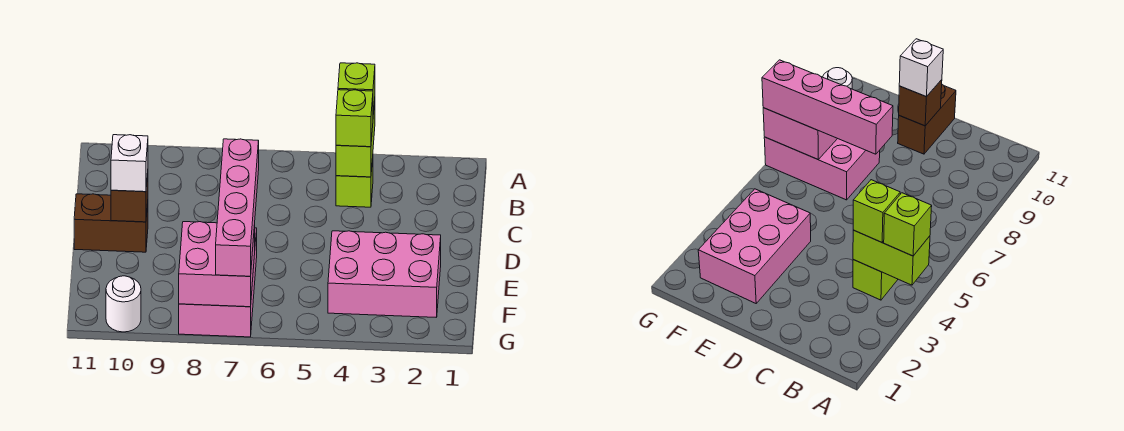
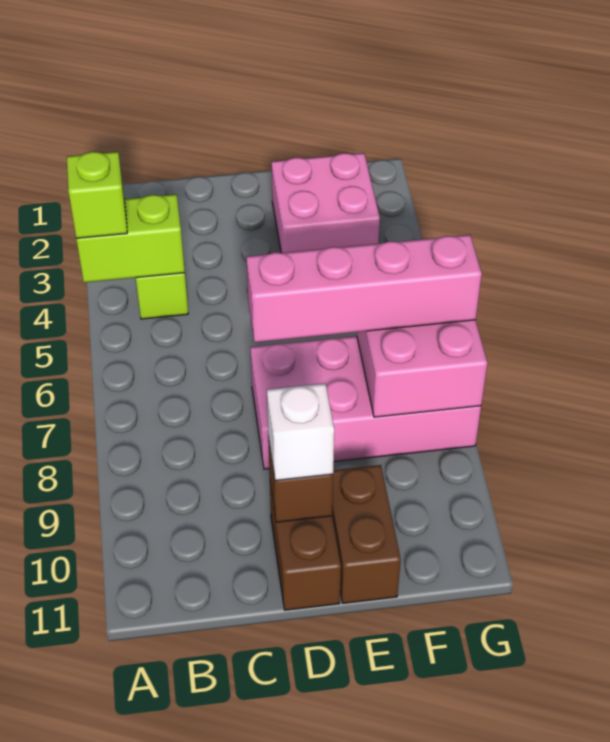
lime brick B4 level 3 -> none
pink brick E2:F4 level 1 -> pink brick E2:F3 level 1
pink brick E7:G8 level 1 -> pink brick D7:G8 level 1
none -> brown brick E10:E11 level 1
white round brick G10 level 1 -> none

